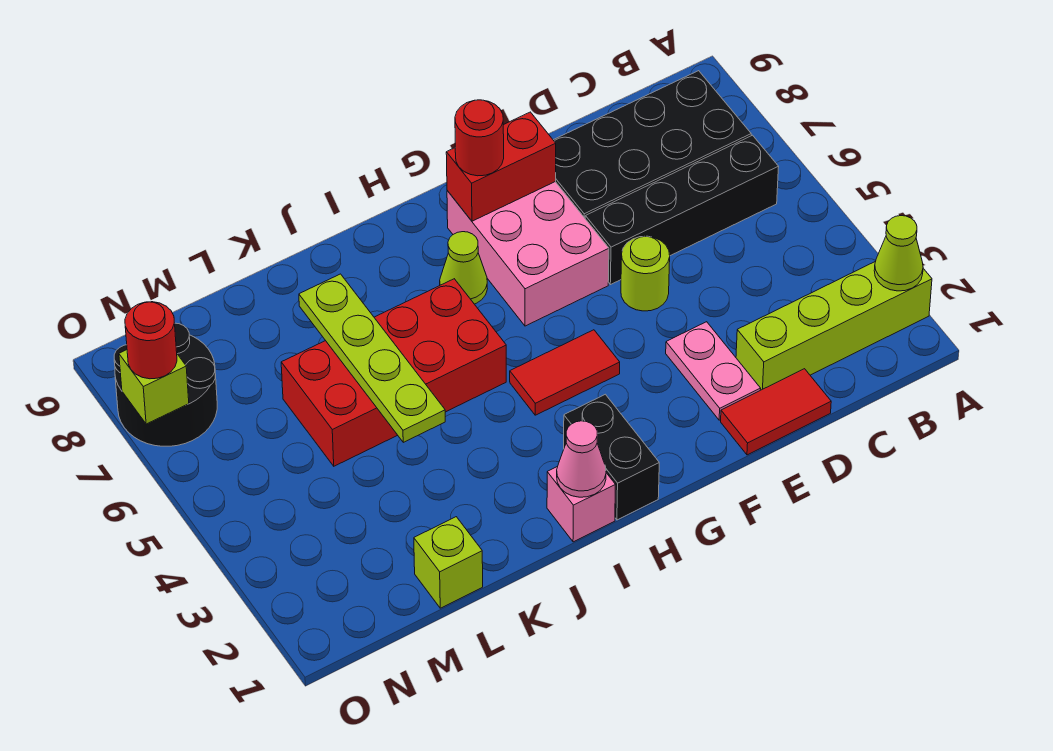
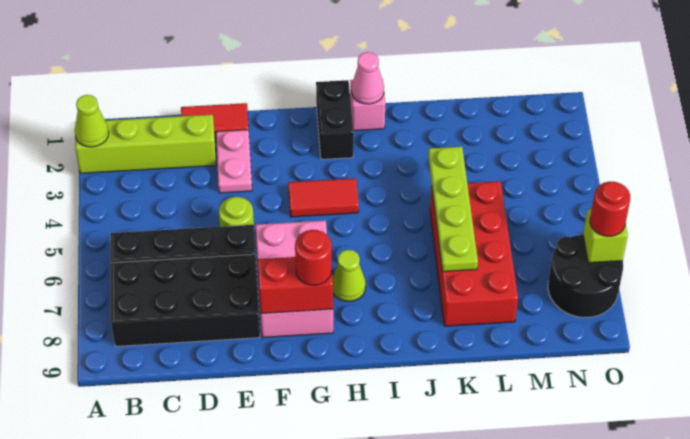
red brick I5:L6 level 1 -> red brick K5:L8 level 1
lime brick L1 level 1 -> none

